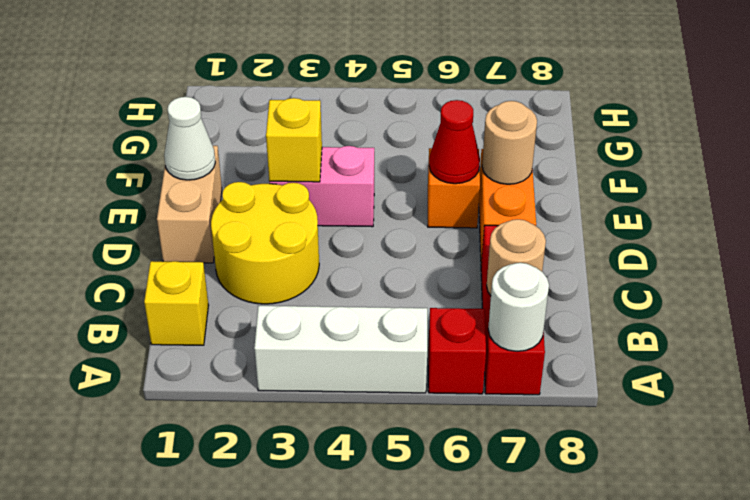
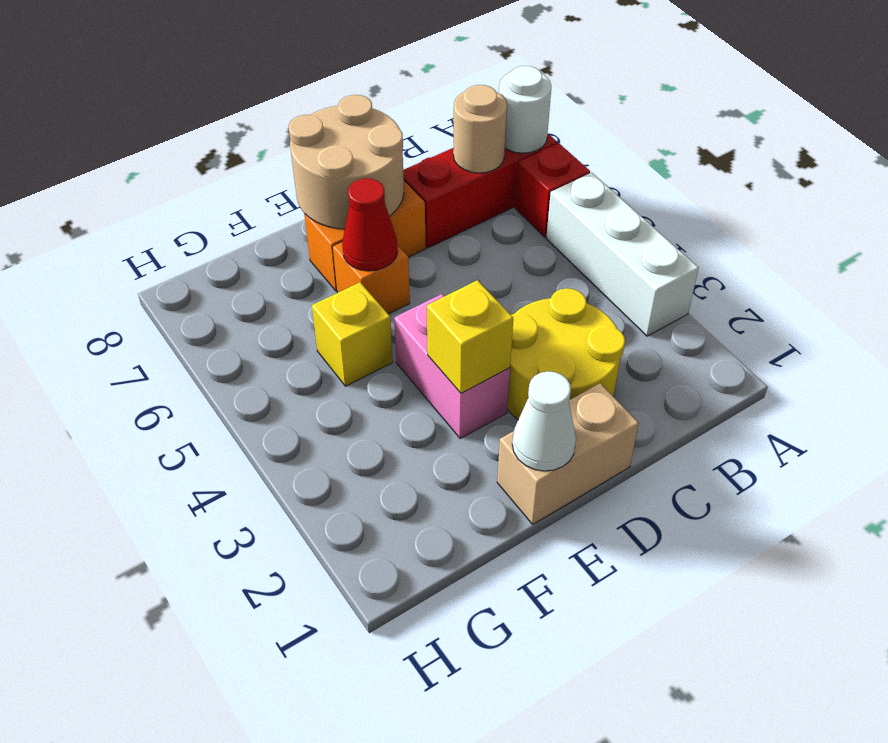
yellow brick B1 level 1 -> yellow brick F5 level 1
tan round brick E7 level 2 -> tan round brick D7:E8 level 2

